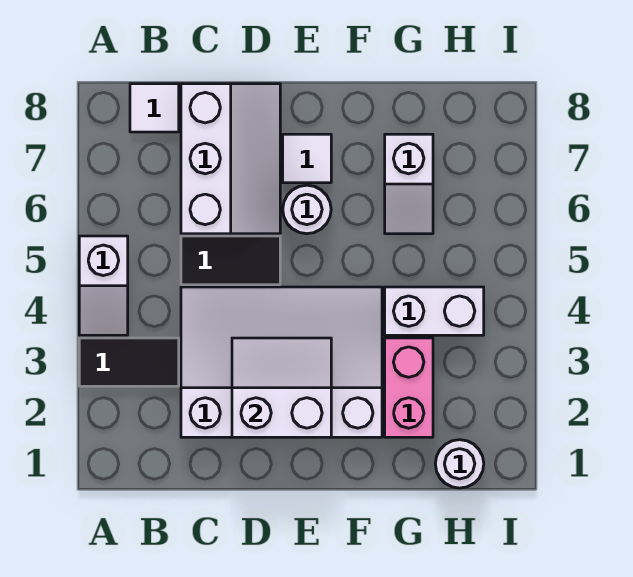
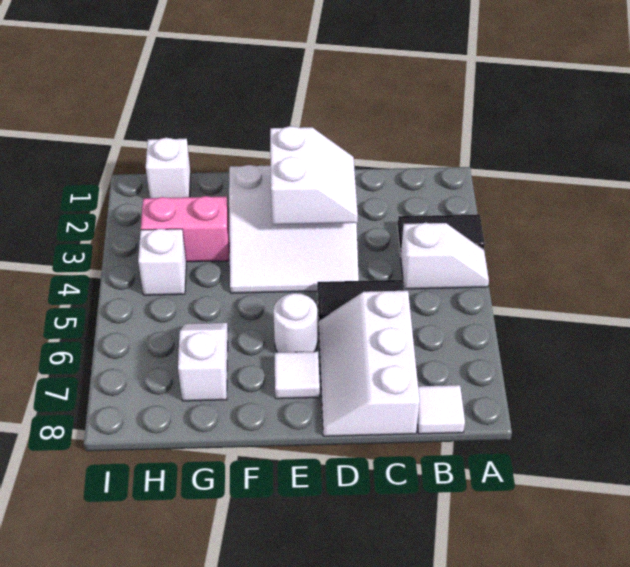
white slope A4:A5 level 1 top 5 -> white slope A4:B4 level 1 top B
white slope C2:F4 level 1 top 2 -> white slope D2:F4 level 1 top 2
white slope D2:E3 level 2 top 2 -> white slope D2:E3 level 2 top E
pink brick G2:G3 level 1 -> pink brick G3:H3 level 1
white brick G4:H4 level 1 -> white brick H4 level 1
white round brick H1 level 1 -> white brick H1 level 1

